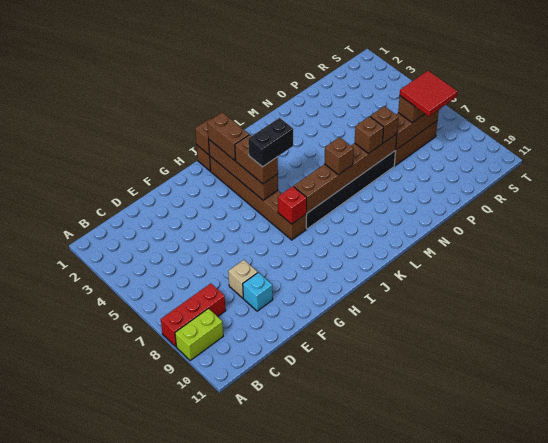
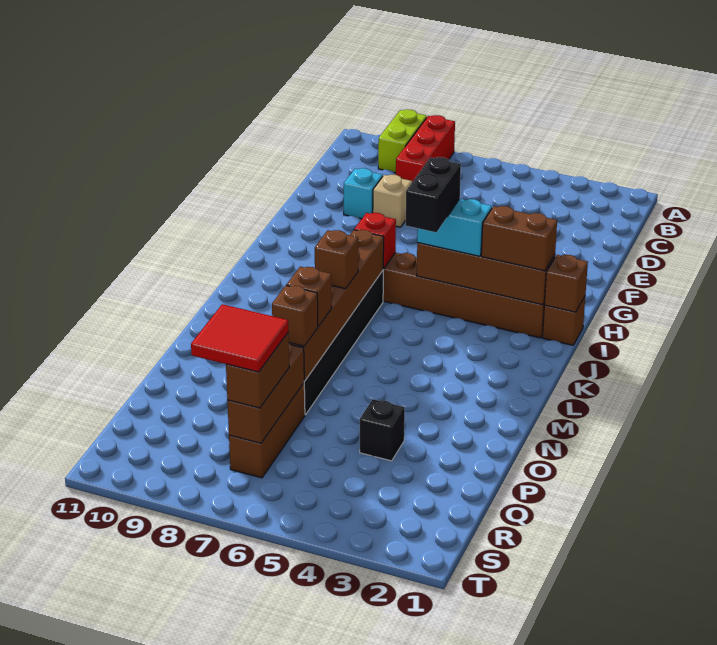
brown brick I4:I5 level 3 -> cyan brick I4:I5 level 3
none -> black brick P4 level 1

